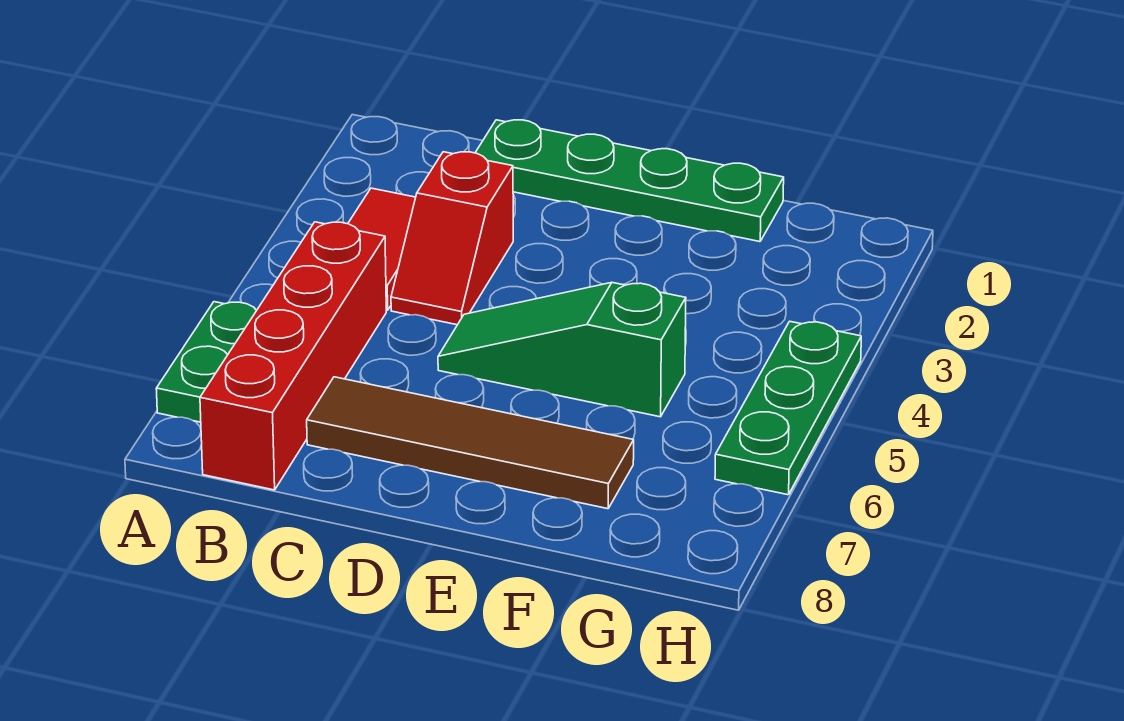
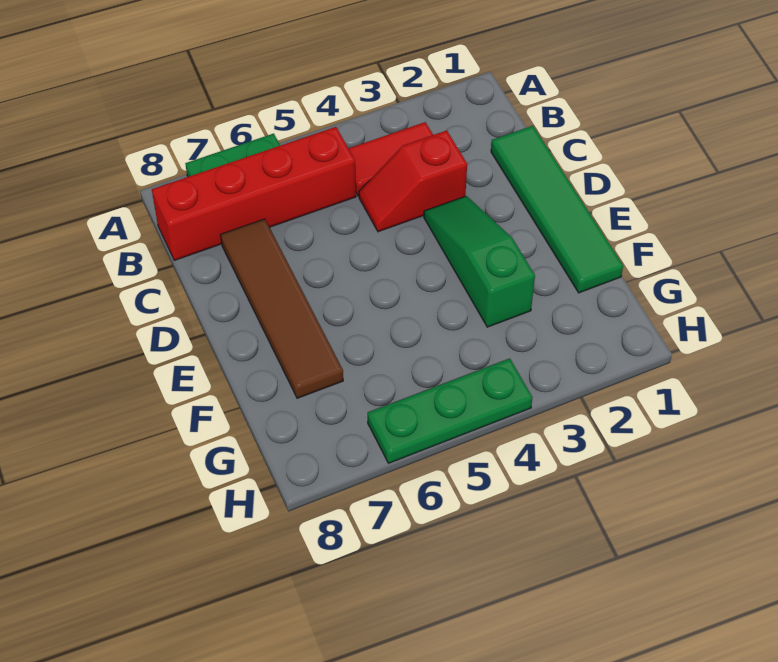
green plate C1:F1 level 1 -> green tile C1:F1 level 1
green slope D5:F5 level 1 top F -> green slope D3:F3 level 1 top F

